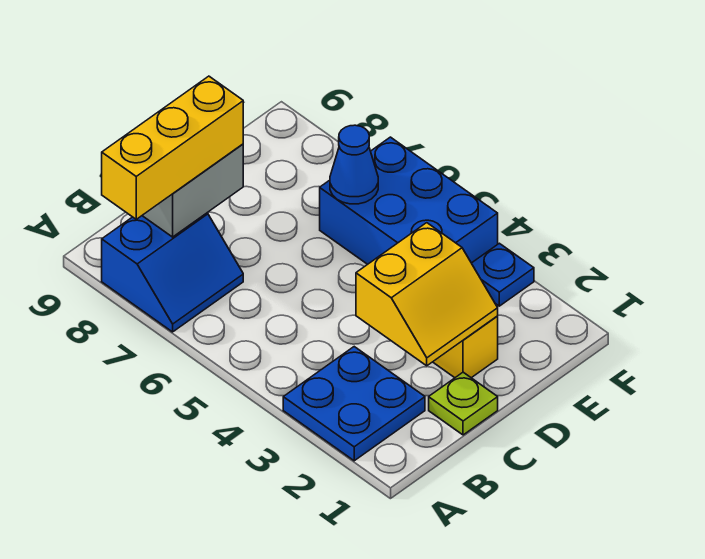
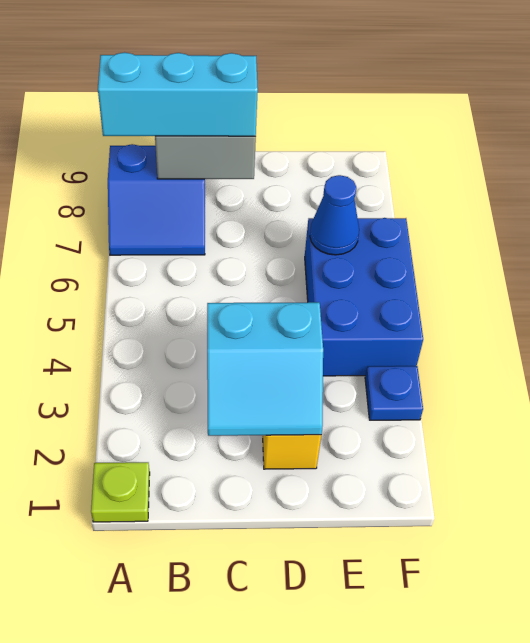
blue plate A2:B3 level 1 -> none
yellow brick A8:C8 level 3 -> cyan brick A8:C8 level 3
lime plate C1 level 1 -> lime plate A1 level 1
yellow slope C2:D3 level 2 top 3 -> cyan slope C2:D3 level 2 top 3

